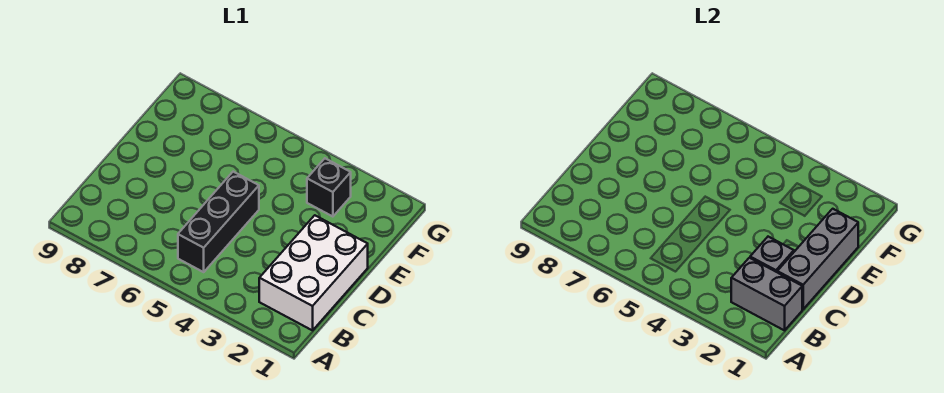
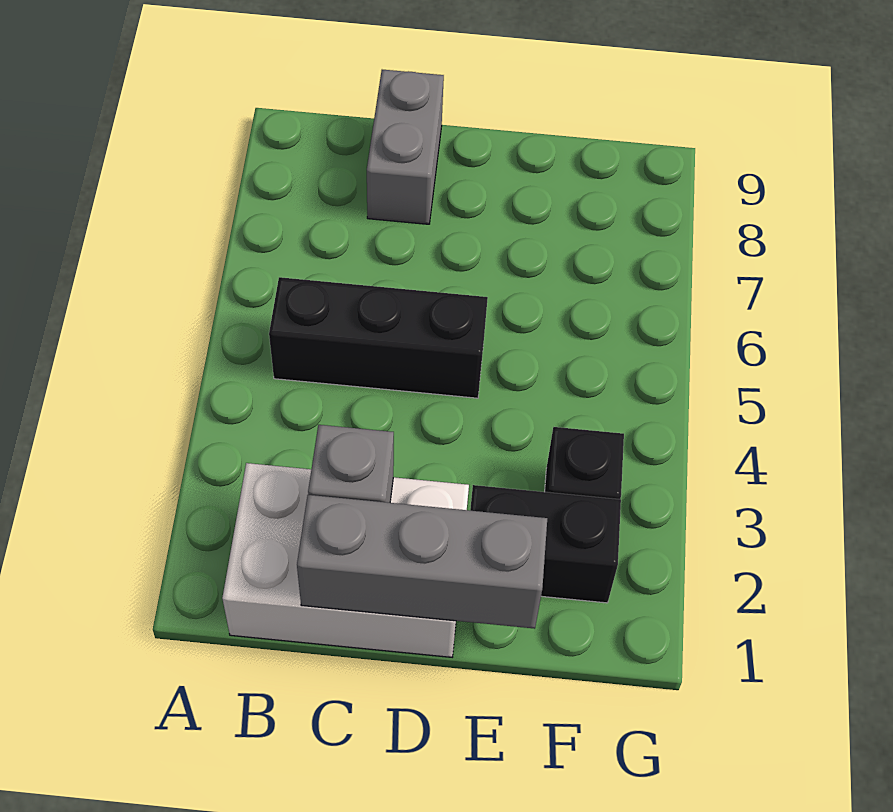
grey brick B1:B2 level 2 -> grey brick C8:C9 level 1
none -> black brick E2:F2 level 1

